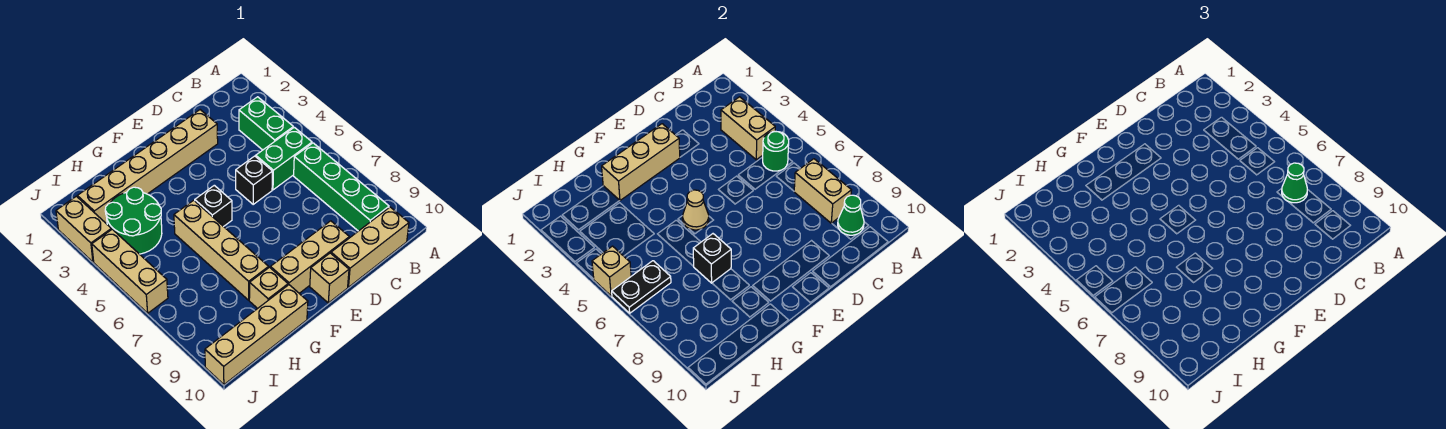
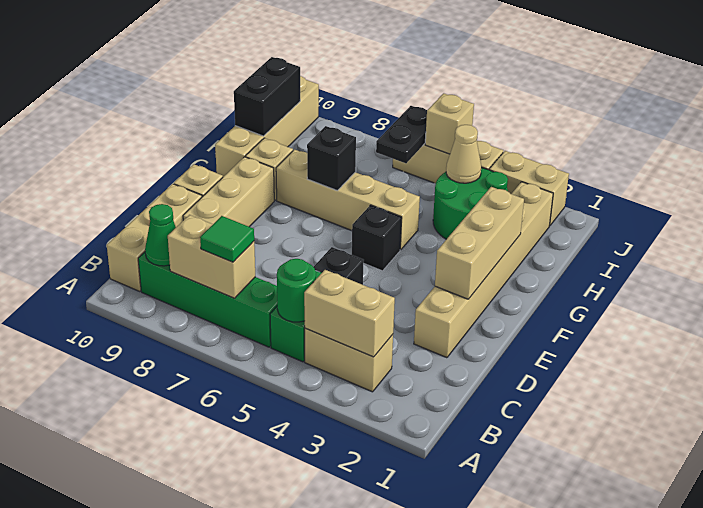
green brick B3:B4 level 1 -> tan brick B3:B4 level 1
green cone B7 level 3 -> green tile B7 level 3
tan cone F5 level 2 -> tan cone I4 level 2
none -> black brick H10:I10 level 2

